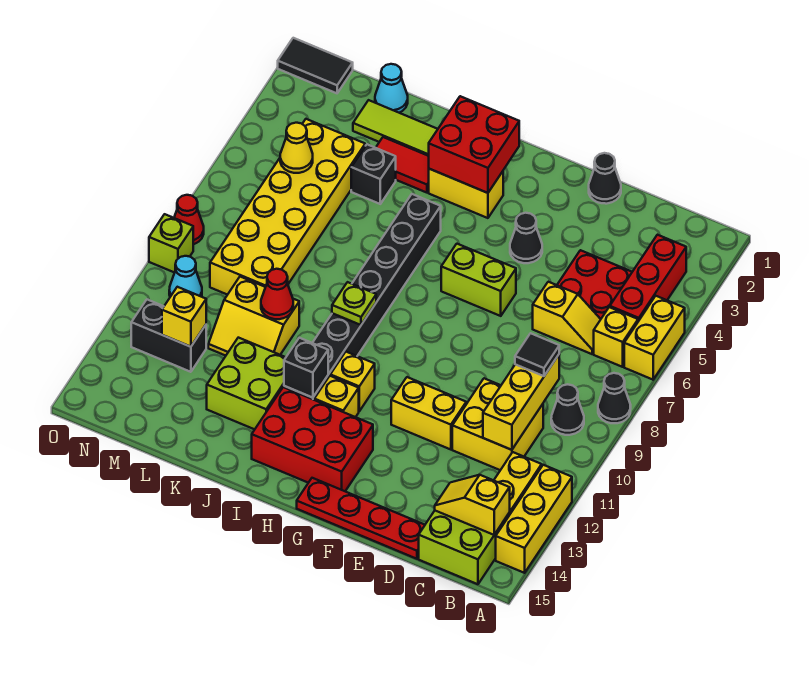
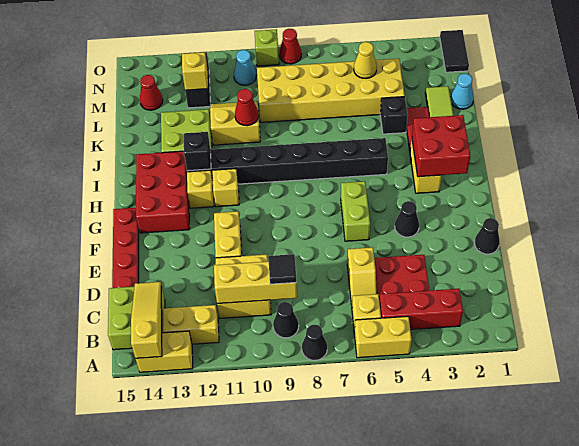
yellow brick A12:A14 level 1 -> yellow brick A13:A14 level 1
yellow slope B14:C14 level 2 top B -> yellow slope A14:C14 level 2 top A
lime plate I9 level 2 -> none
yellow slope K10:L11 level 1 top 10 -> yellow slope K10:L11 level 1 top K
none -> red cone M14 level 1

